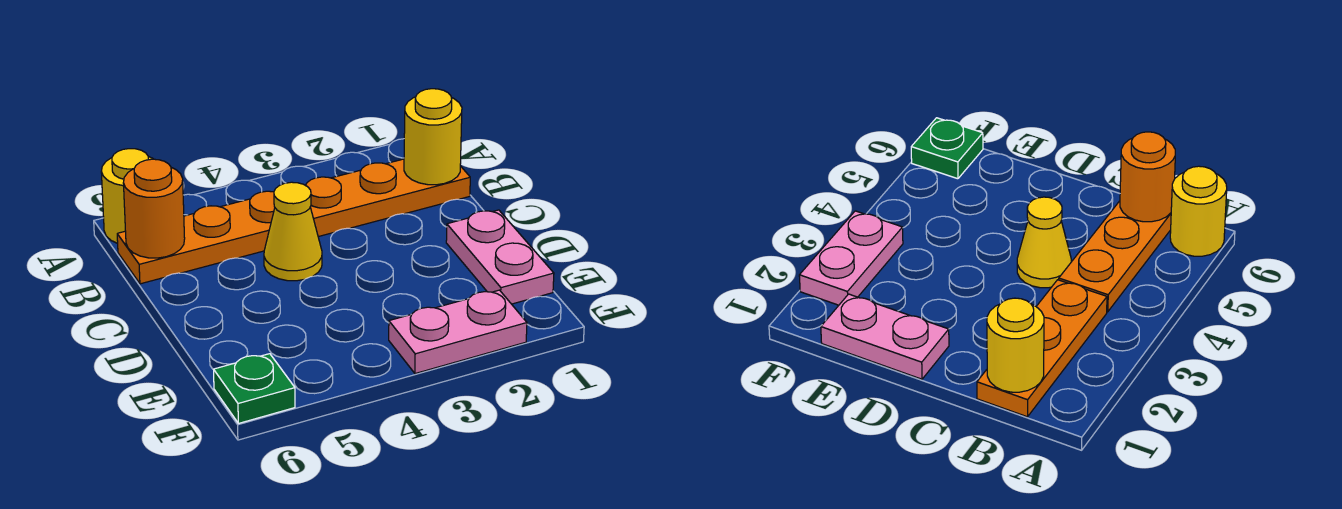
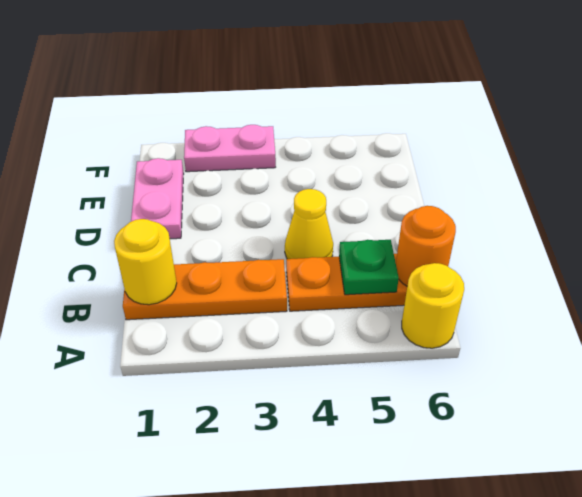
green plate F6 level 1 -> green plate B5 level 2

